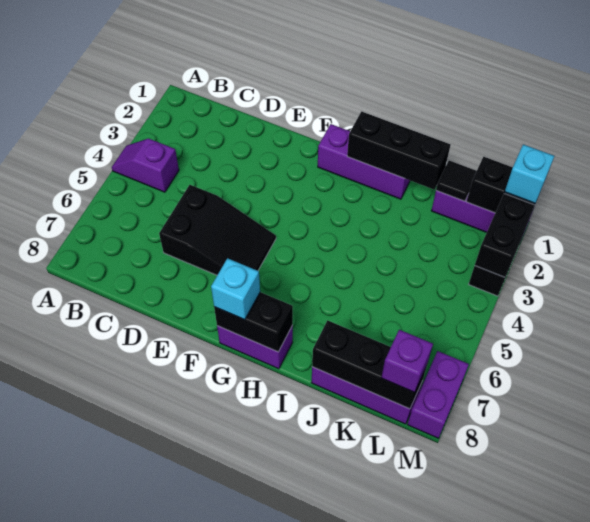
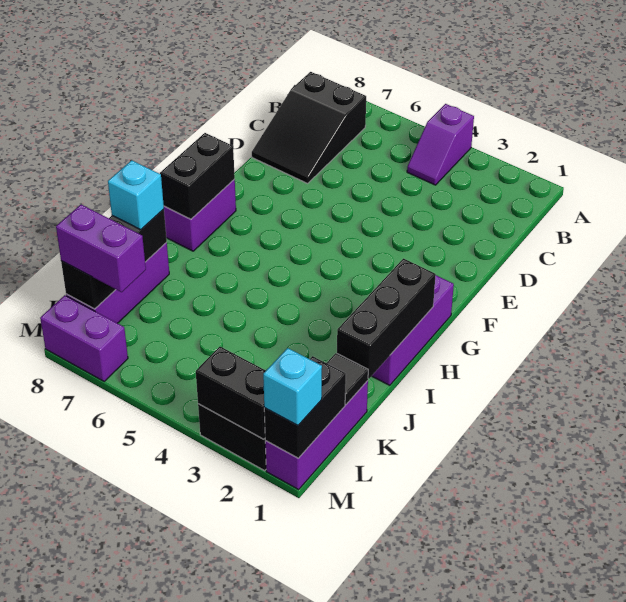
purple slope A4:B4 level 1 top B -> purple slope A4:B4 level 1 top A
black slope D5:F6 level 1 top D -> black slope B7:D8 level 1 top B
cyan brick G8 level 3 -> cyan brick J8 level 3
purple brick L8 level 3 -> purple brick L7:L8 level 3

